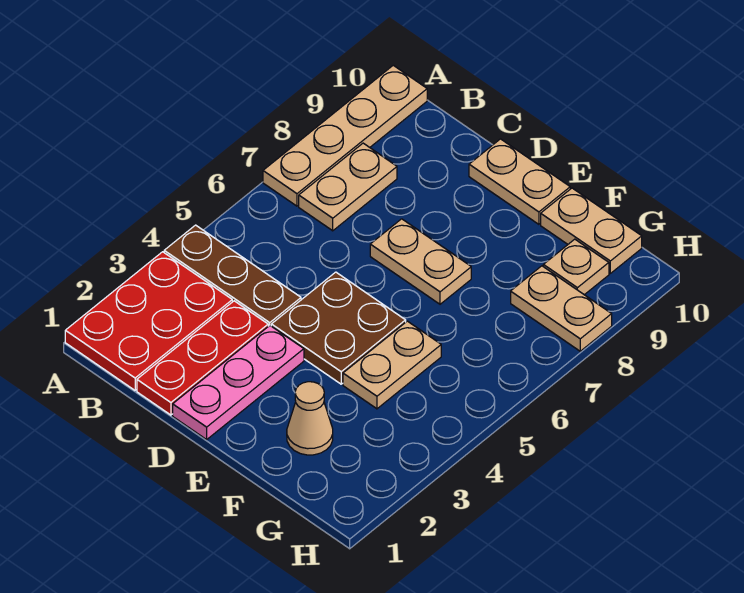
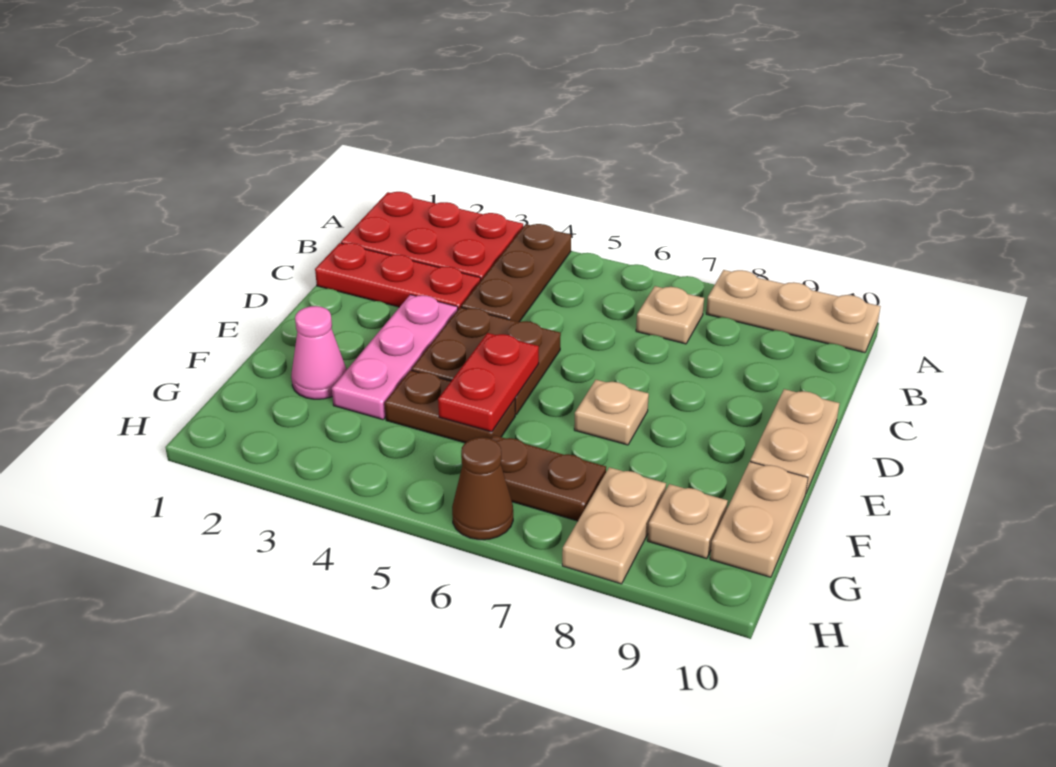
tan plate A7:A10 level 1 -> tan plate A8:A10 level 1
tan plate B7:B8 level 1 -> tan plate B7 level 1
pink plate D1:D3 level 1 -> pink plate D3:F3 level 1
tan plate D7:E7 level 1 -> tan plate E7 level 1
none -> red plate E5:F5 level 2
tan cone F2 level 1 -> pink cone F2 level 1
tan plate F4:F5 level 1 -> brown plate F4:F5 level 1
none -> brown plate G6:G7 level 1
none -> brown cone H6 level 1

